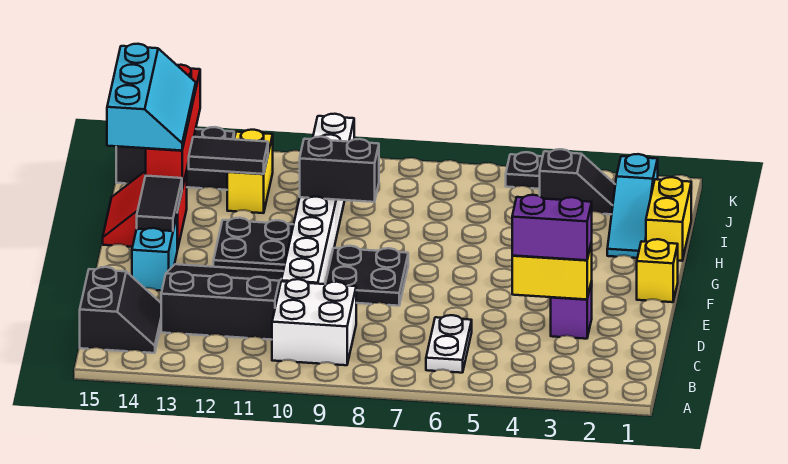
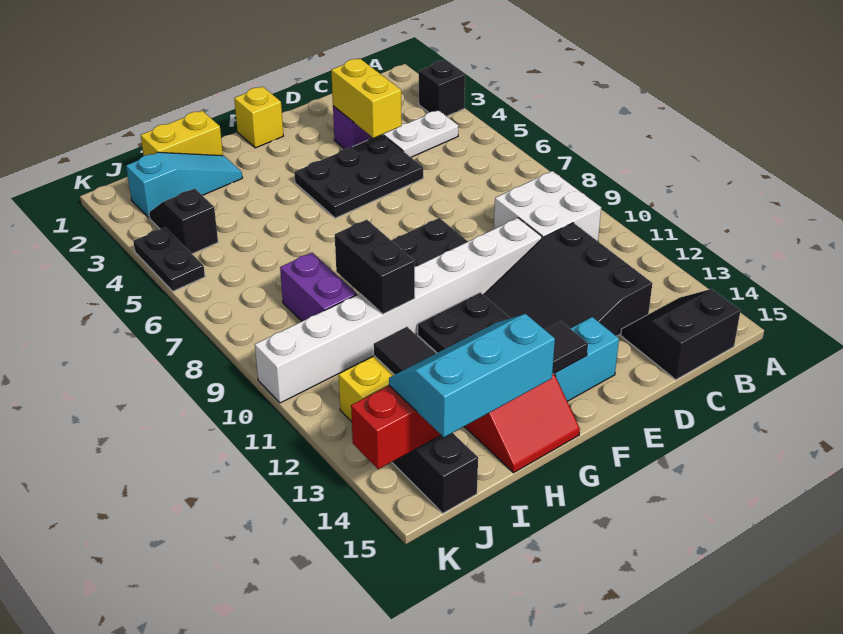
none -> black brick A3 level 1
white plate B6:C6 level 1 -> white plate B4:C4 level 1
purple brick D3:D4 level 3 -> purple brick I8:I9 level 1
none -> black plate D4:F5 level 1

